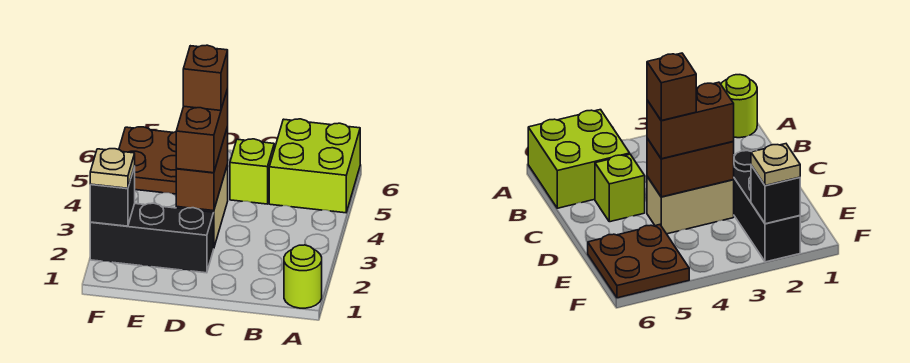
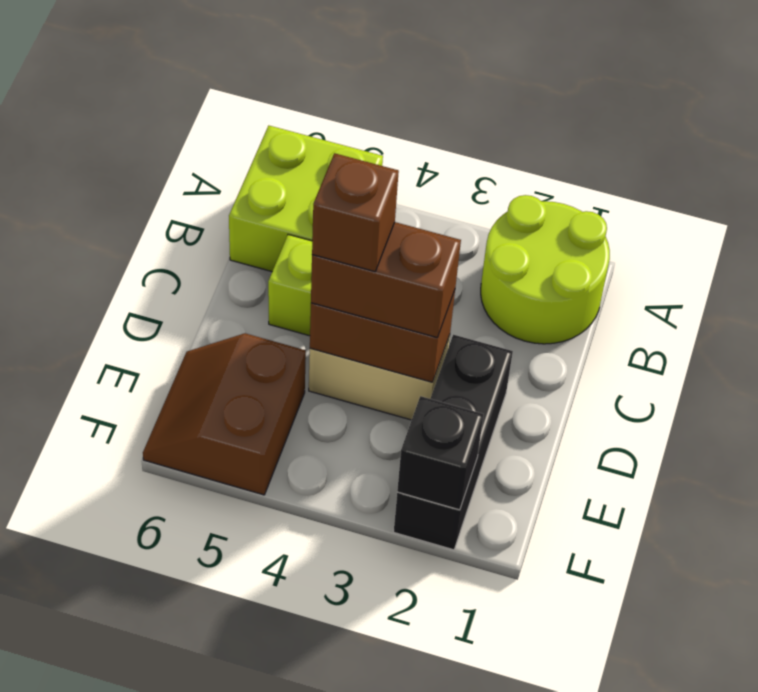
lime round brick A1 level 1 -> lime round brick A1:B2 level 1
brown plate E5:F6 level 1 -> brown slope E5:F6 level 1 top 5
tan plate F2 level 3 -> none

